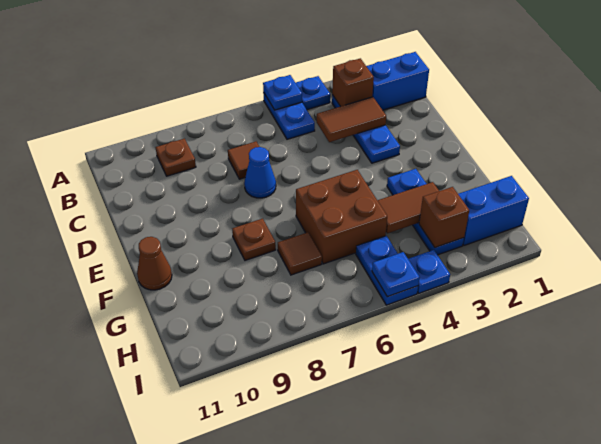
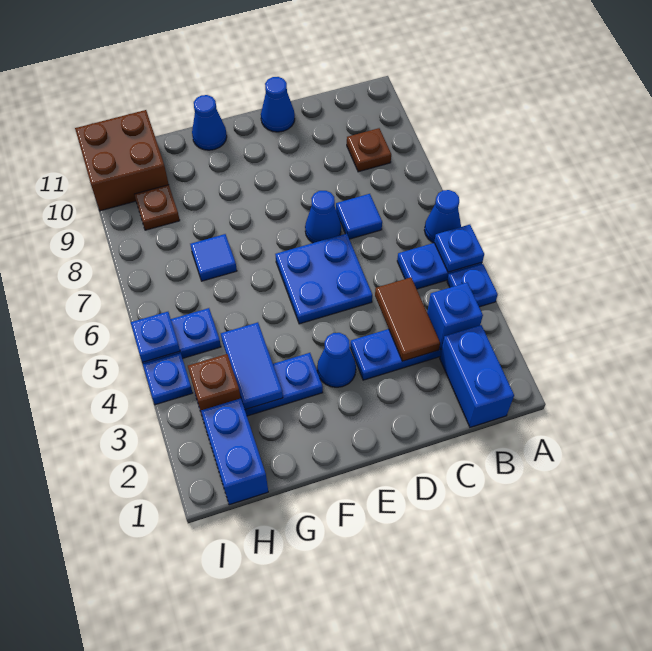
none -> blue cone A6 level 1
brown brick B3 level 2 -> blue brick B3 level 2
brown tile C7 level 1 -> blue tile C7 level 1
none -> blue plate D5:E6 level 1
none -> blue cone D11 level 1
none -> blue cone E3 level 1
brown brick F5:G6 level 1 -> brown brick H10:I11 level 1
brown plate F8 level 1 -> brown plate H9 level 1
brown cone F11 level 1 -> blue cone F11 level 1
brown tile G3:G4 level 2 -> blue tile G3:G4 level 2
brown tile G7 level 1 -> blue tile G7 level 1

